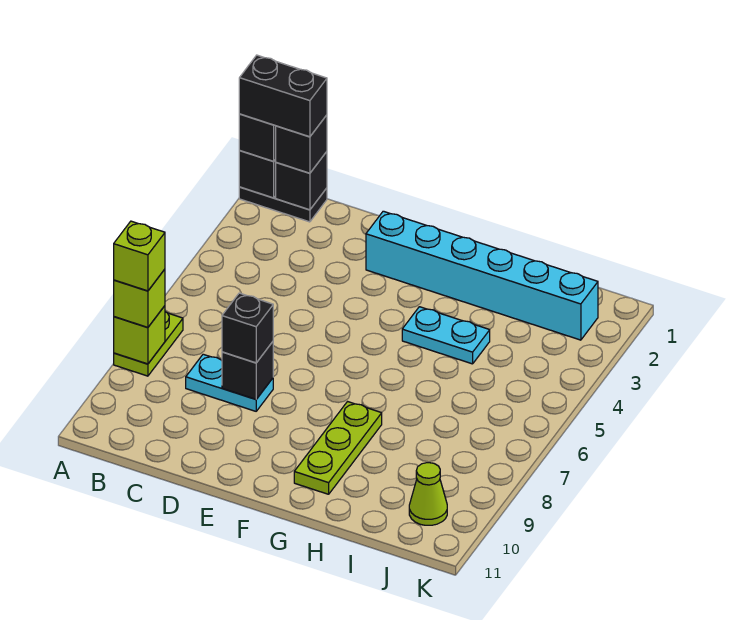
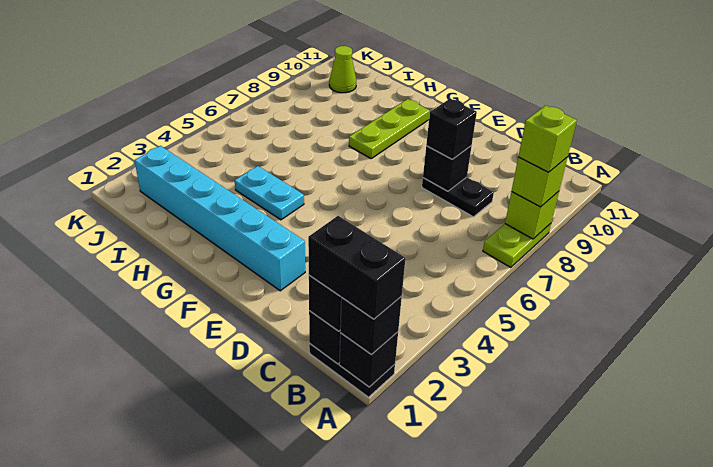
cyan plate C8:D8 level 1 -> black plate C8:D8 level 1

